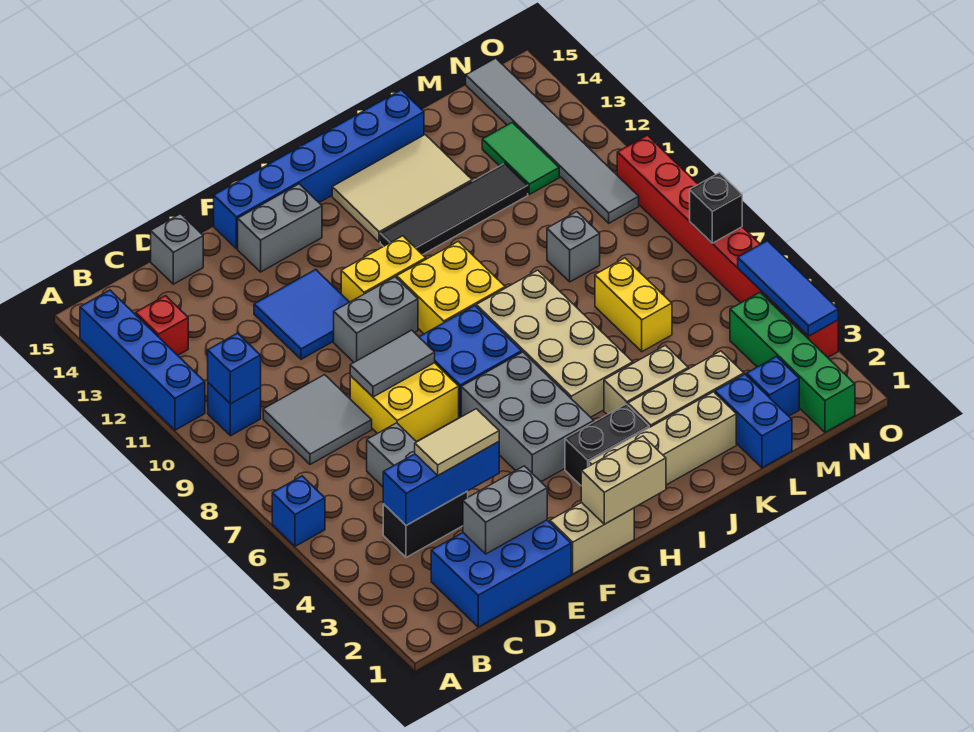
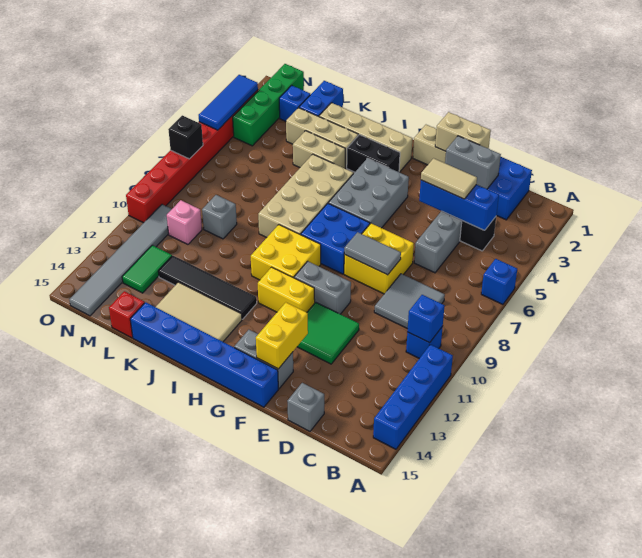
red brick B13 level 1 -> red brick L15 level 1
blue tile E11:F12 level 1 -> green tile E11:F12 level 1
tan brick G1:H1 level 2 -> tan brick E1:F1 level 2
yellow brick L6:L7 level 1 -> yellow brick F13:F14 level 2
none -> pink brick M10 level 1

